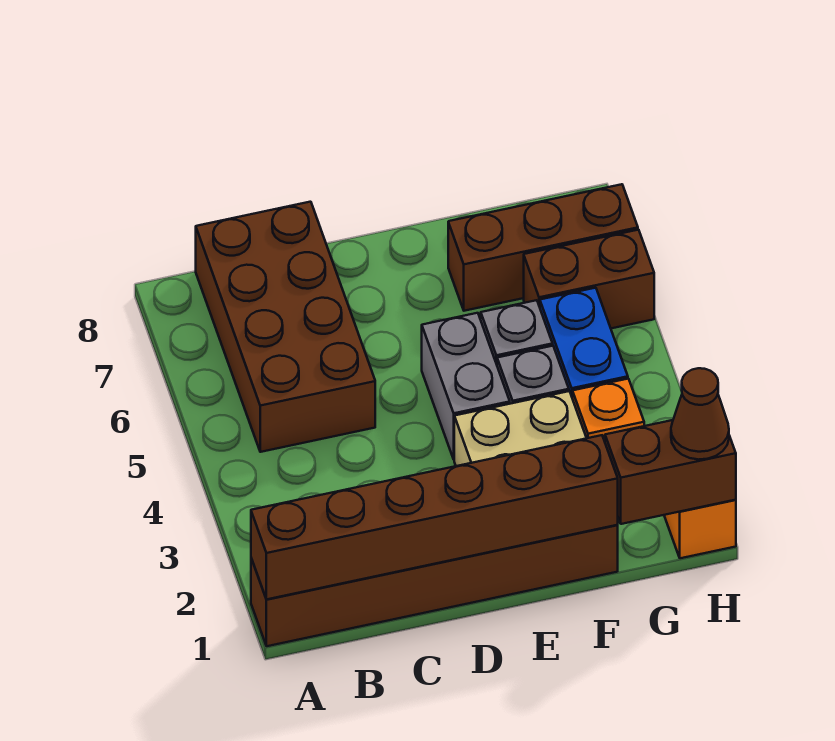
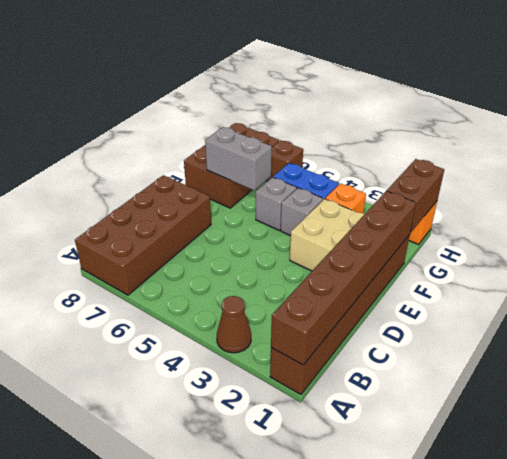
brown brick B5:C8 level 1 -> brown brick A7:D8 level 1
grey brick E4:E5 level 1 -> grey brick F6:F7 level 2
brown brick F7:H7 level 1 -> brown brick F7:H8 level 1
brown brick G6:H6 level 1 -> brown brick H6 level 1
brown cone H1 level 3 -> brown cone A3 level 1

